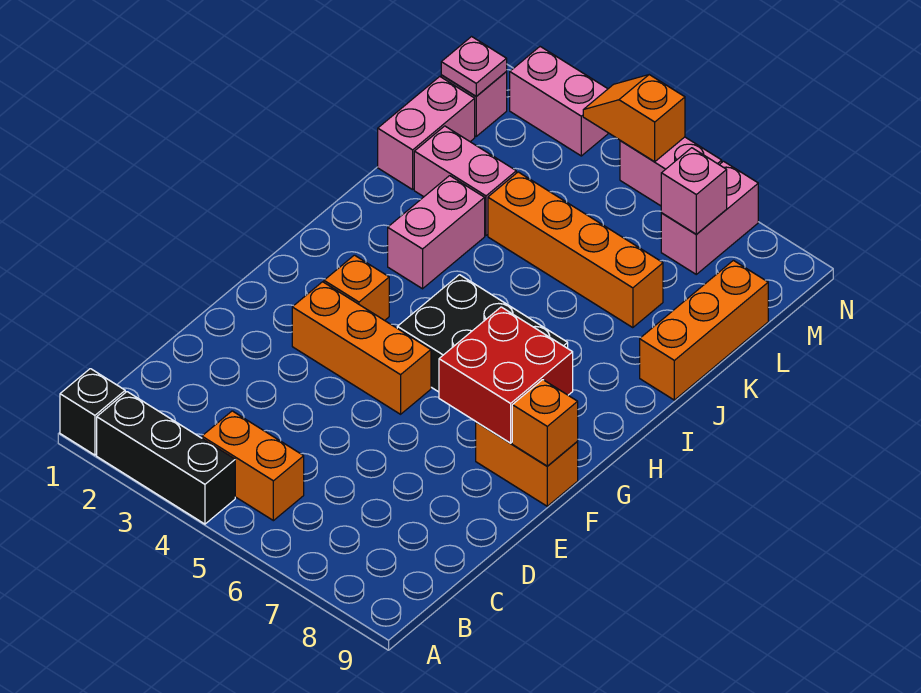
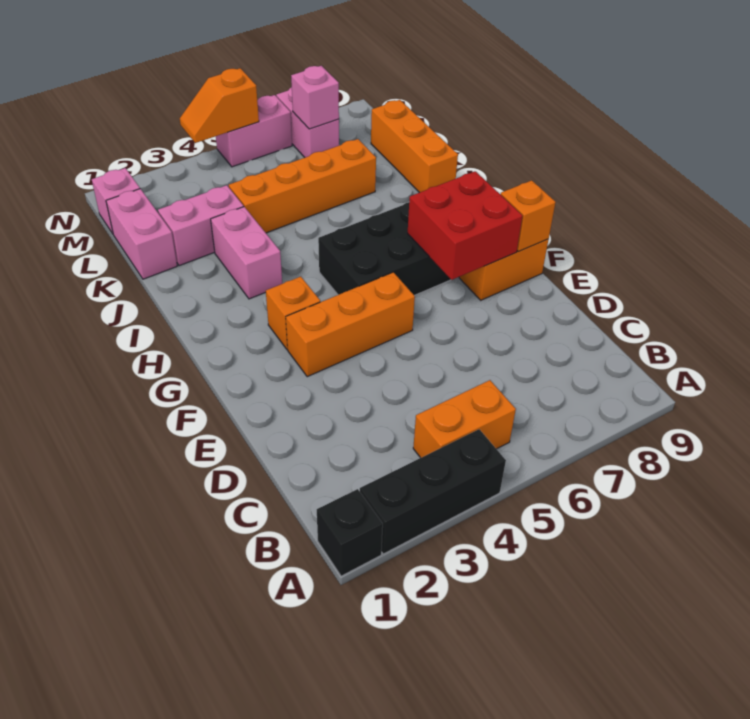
pink plate M1 level 2 -> none
pink brick N2:N3 level 1 -> none

